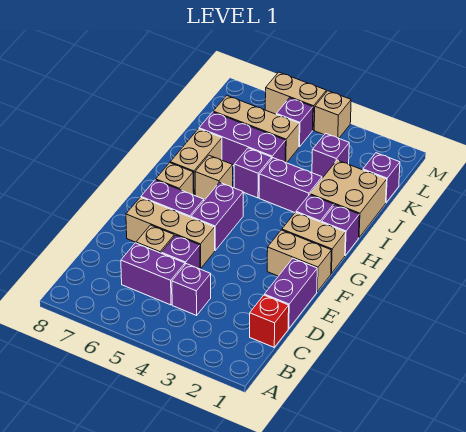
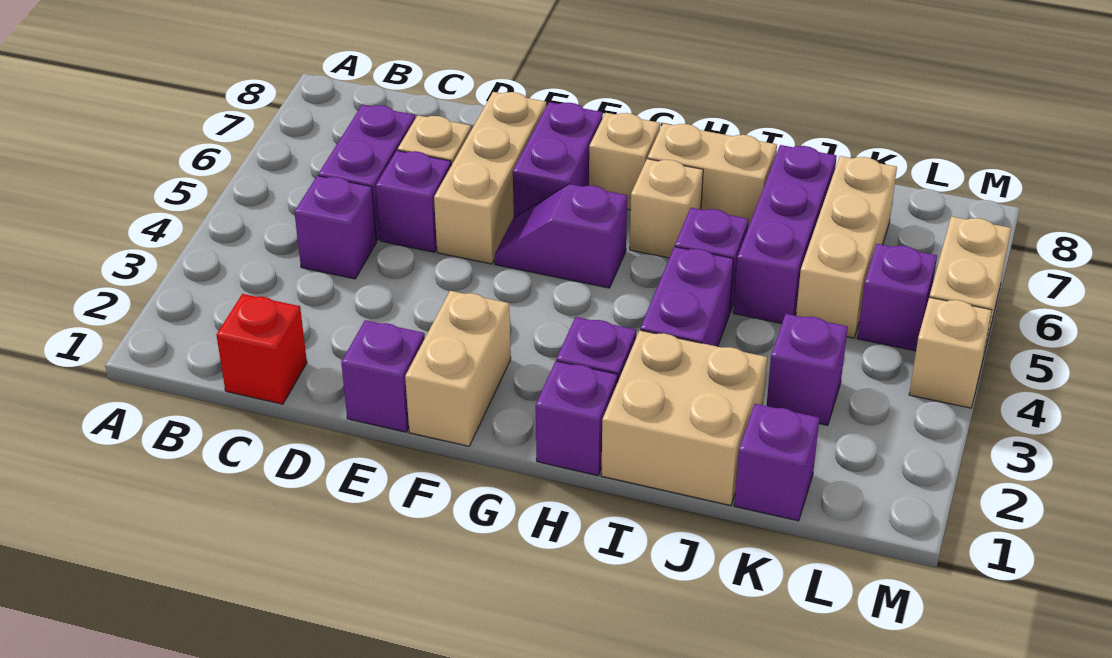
purple brick D1:E1 level 1 -> purple brick E1 level 1
purple brick F5:G5 level 1 -> purple slope F5:G5 level 1 top G
tan brick G1:G2 level 1 -> none

